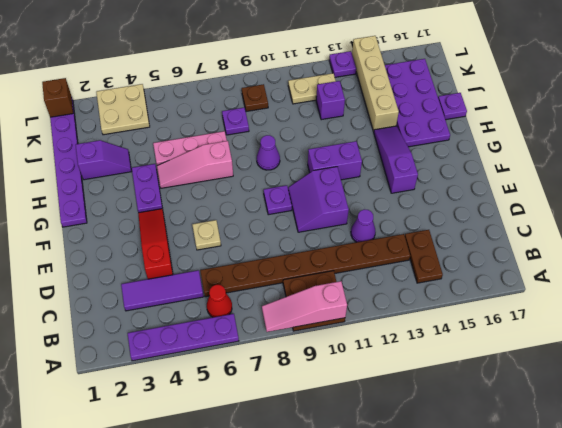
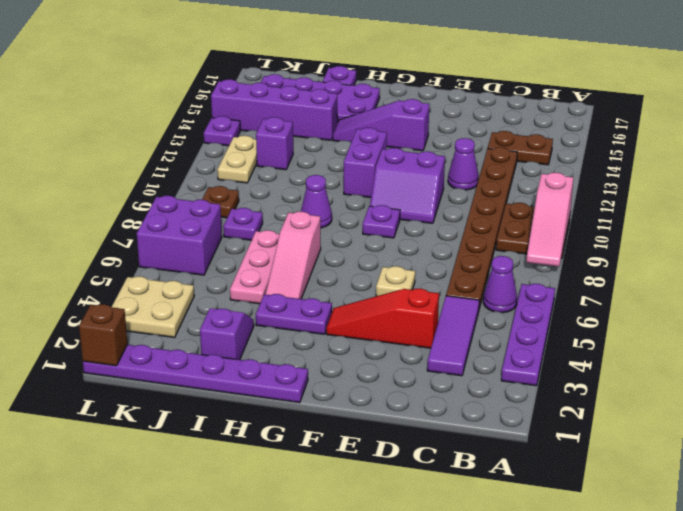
red cone B6 level 1 -> purple cone B6 level 1
tan brick I14:L14 level 1 -> purple brick I14:L14 level 1
none -> purple brick K6:L7 level 1

